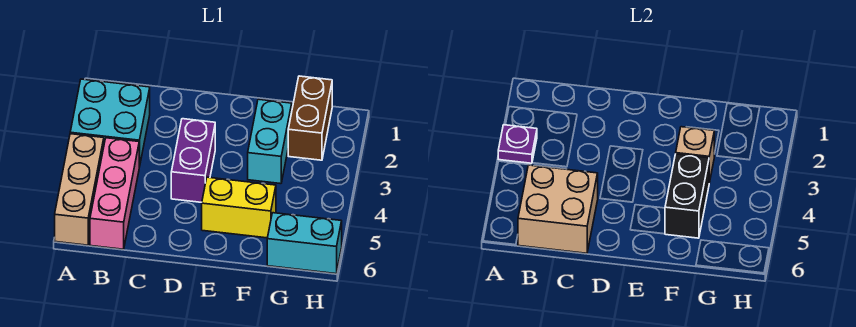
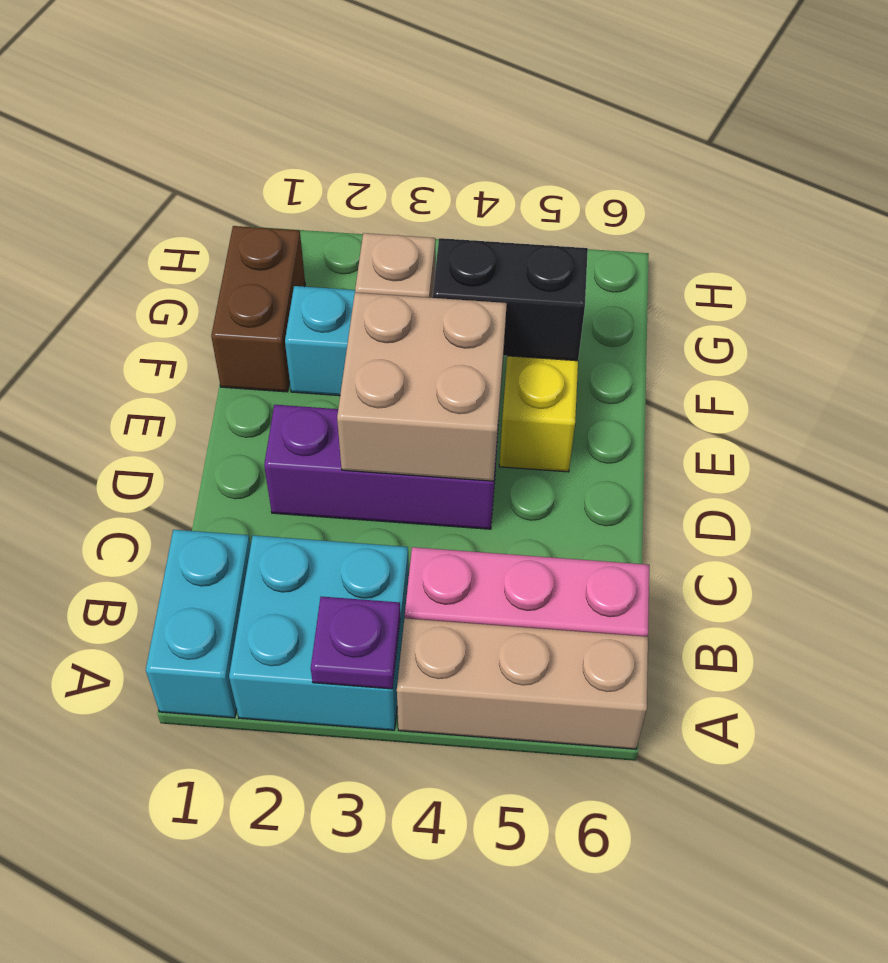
tan brick B5:C6 level 2 -> tan brick D3:E4 level 2
purple brick D3:D4 level 1 -> purple brick D2:D4 level 1
brown brick G1:G2 level 1 -> brown brick F1:G1 level 1
cyan brick G6:H6 level 1 -> cyan brick A1:B1 level 1

